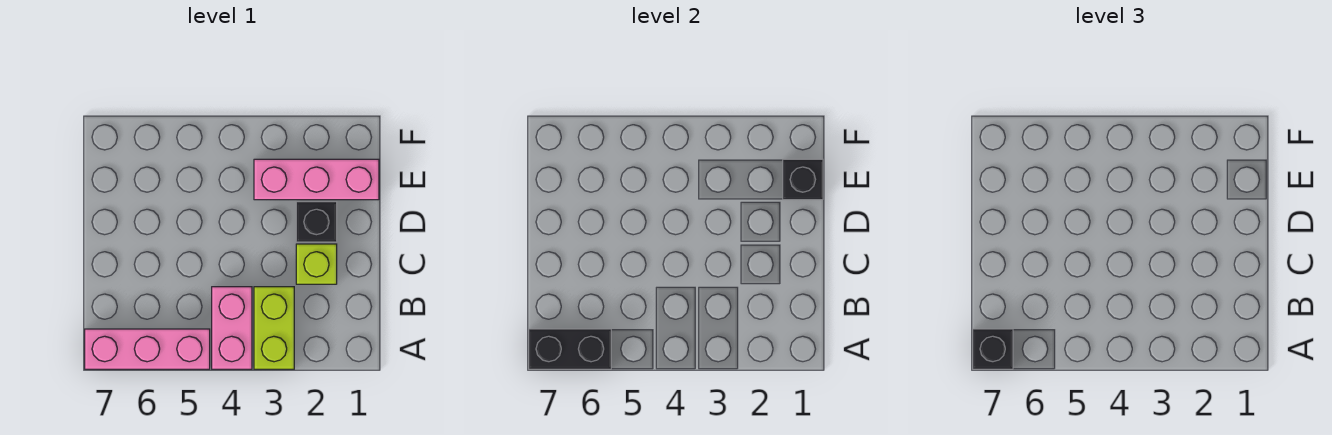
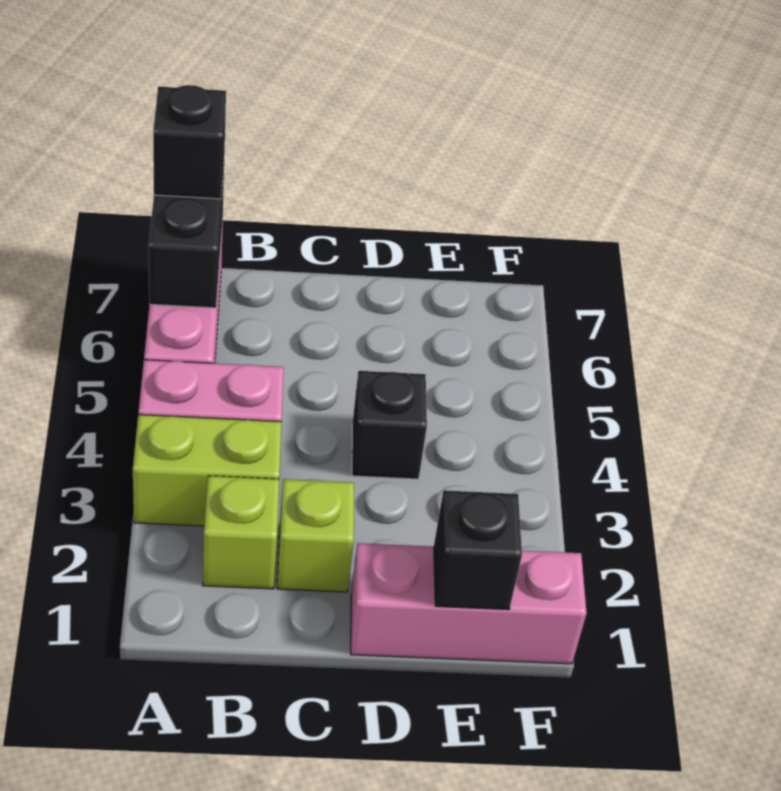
none -> lime brick B2 level 1
black brick D2 level 1 -> black brick D4 level 1
pink brick E1:E3 level 1 -> pink brick D1:F1 level 1

